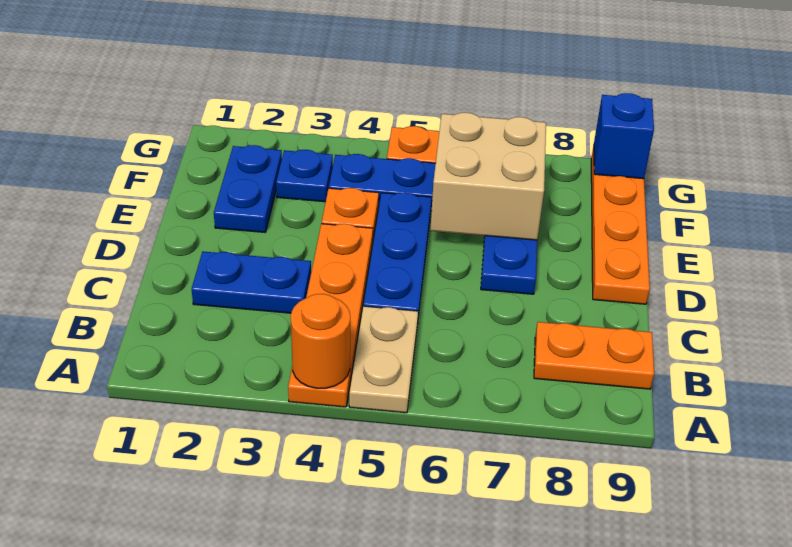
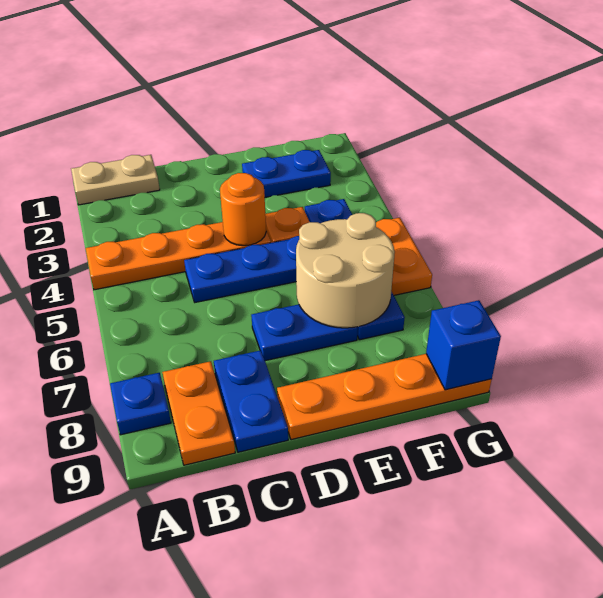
orange round brick A4 level 2 -> orange round brick D4 level 2
tan plate A5:B5 level 1 -> tan plate A1:B1 level 1
blue plate C2:C3 level 1 -> blue plate C8:C9 level 1
tan brick E6:F7 level 2 -> tan round brick E6:F7 level 2
blue plate F3 level 1 -> blue plate A8 level 1

